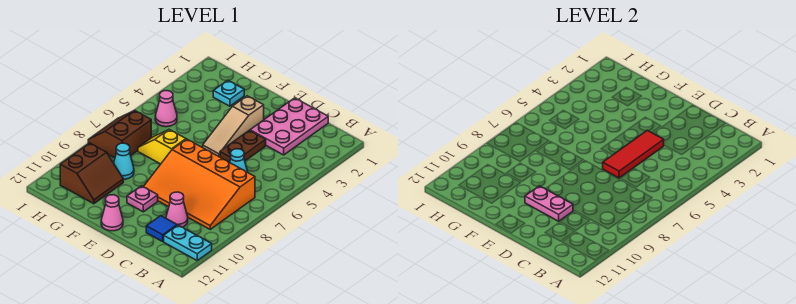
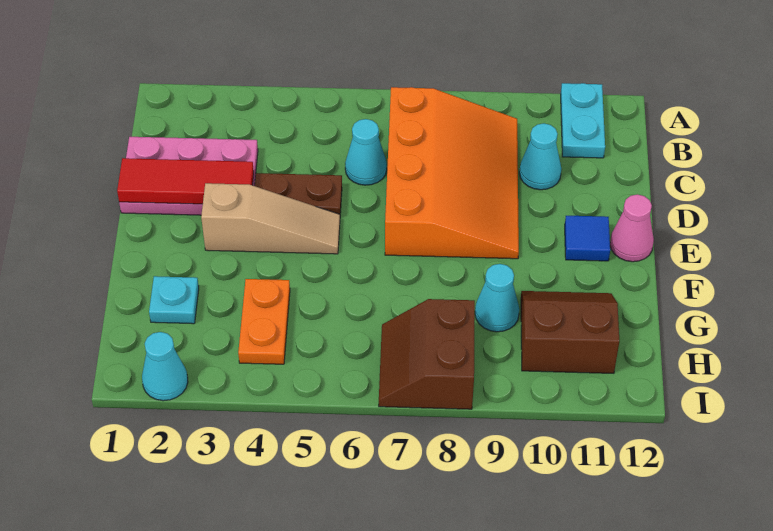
pink cone C10 level 1 -> cyan cone C10 level 1
blue tile C11 level 1 -> blue tile E11 level 1
red tile D4:D6 level 2 -> red tile D1:D3 level 2
pink plate D10:E10 level 2 -> none
pink plate E10 level 1 -> none
yellow slope F7:G7 level 1 top F -> none
none -> orange plate G4:H4 level 1
pink cone H5 level 1 -> none
brown slope H7:I8 level 1 top H -> brown slope H7:I8 level 1 top 8
none -> cyan cone I2 level 1

